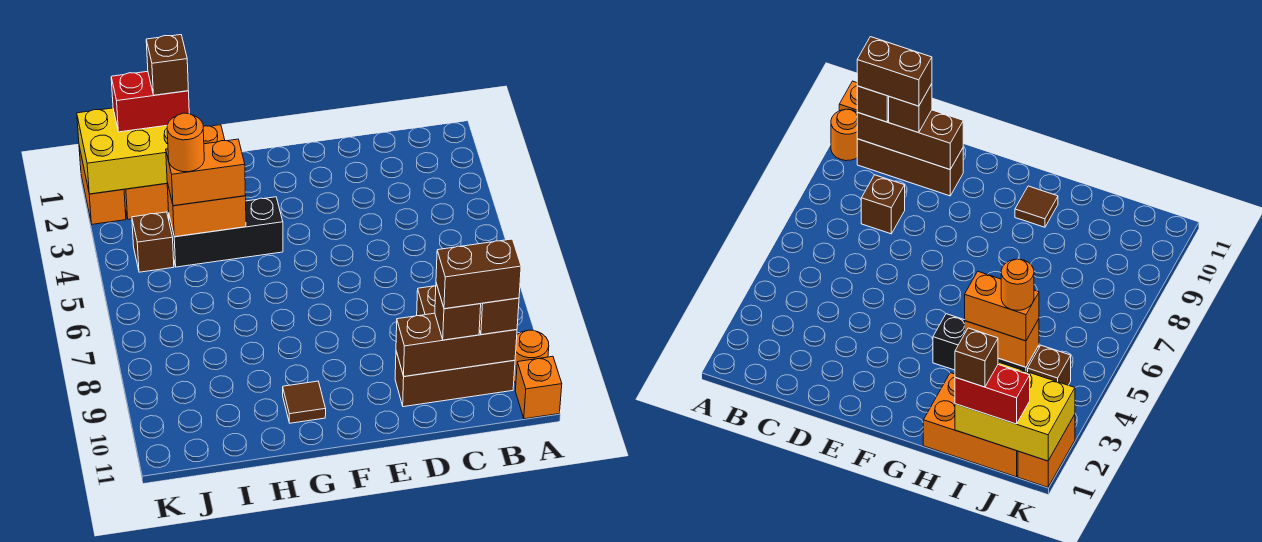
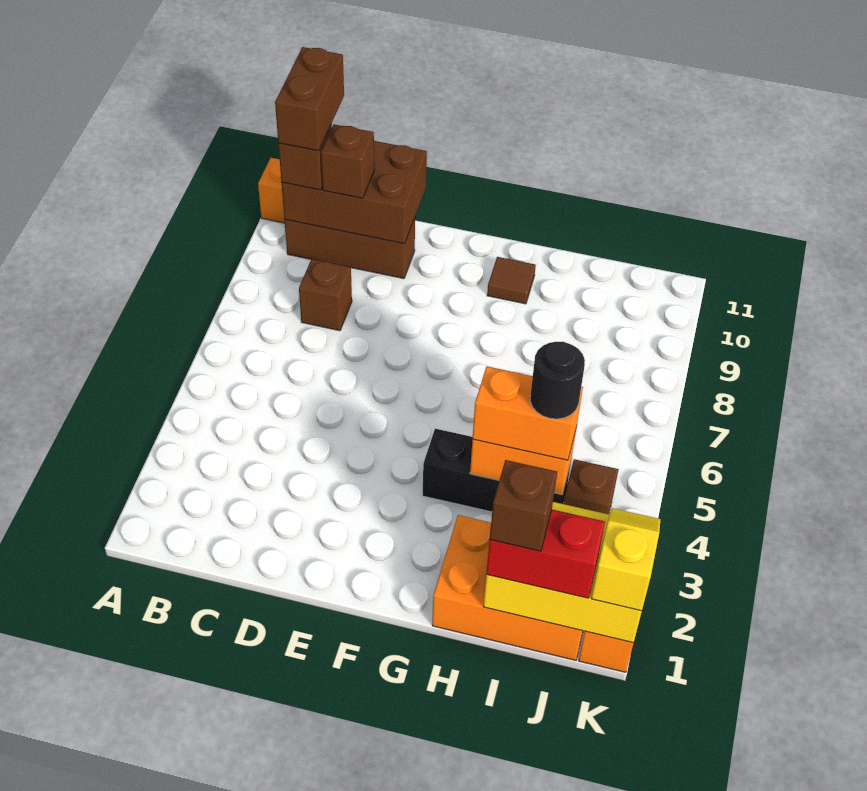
orange round brick A10 level 1 -> none
brown brick B10:D10 level 2 -> brown brick B10:D11 level 2
brown brick B10:C10 level 4 -> brown brick B10:B11 level 4
orange round brick I4 level 4 -> black round brick I4 level 4
none -> yellow slope K1:K2 level 3 top 1

